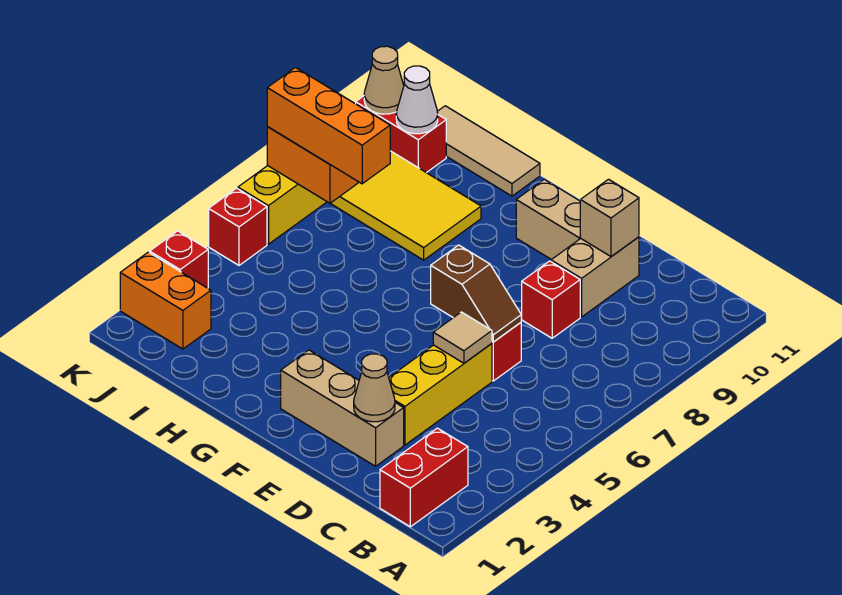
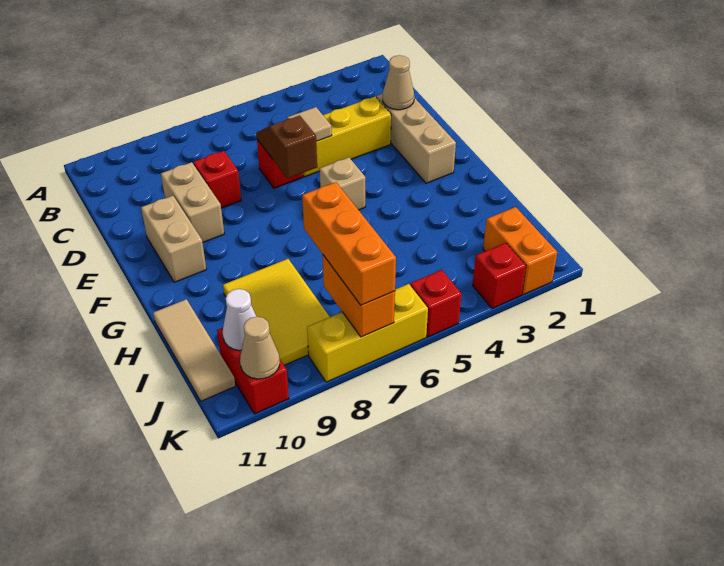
red brick B1:B2 level 1 -> none
tan brick D9:D10 level 1 -> tan brick D9:E9 level 1
tan brick D10 level 2 -> tan brick F5 level 1

